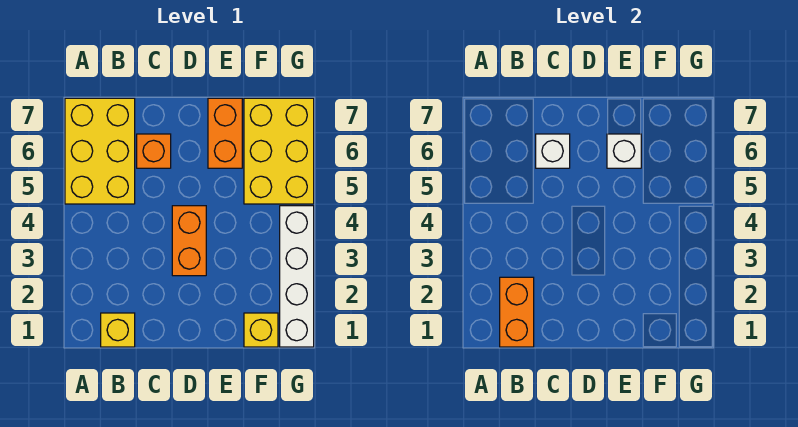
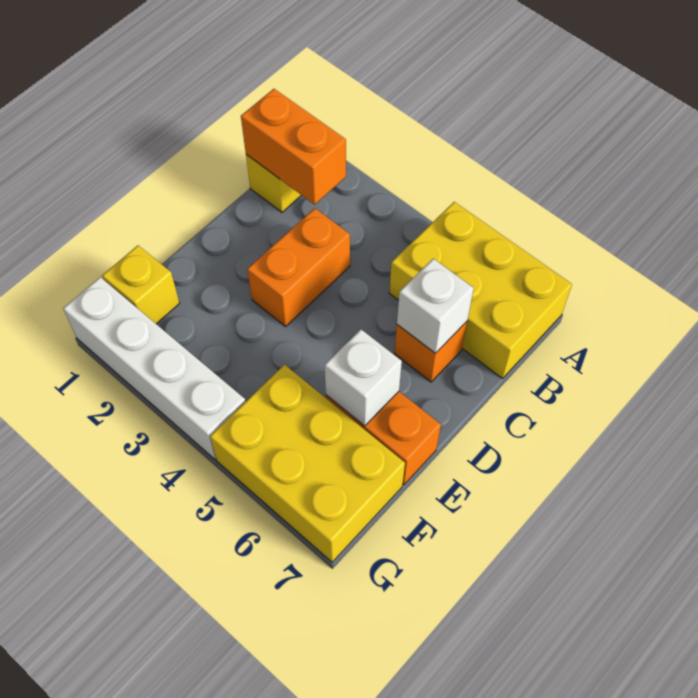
orange brick D3:D4 level 1 -> orange brick C3:D3 level 1

